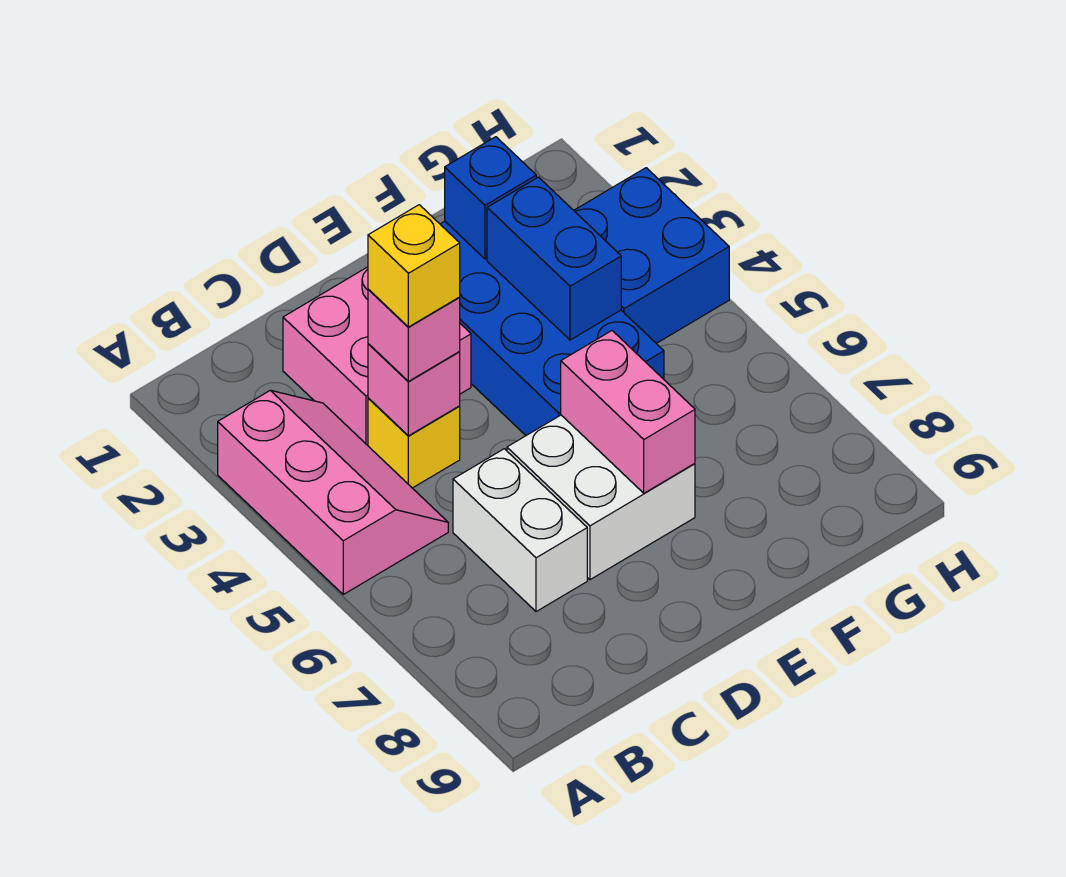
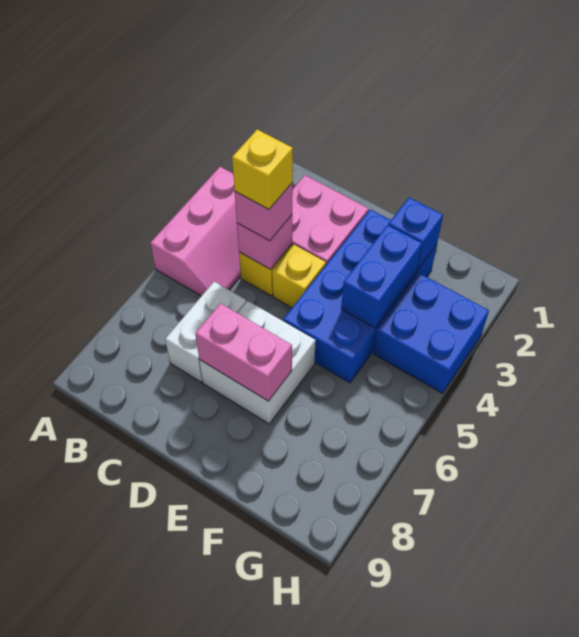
none -> yellow brick D4 level 1
pink brick E6:E7 level 2 -> pink brick D7:E7 level 2

